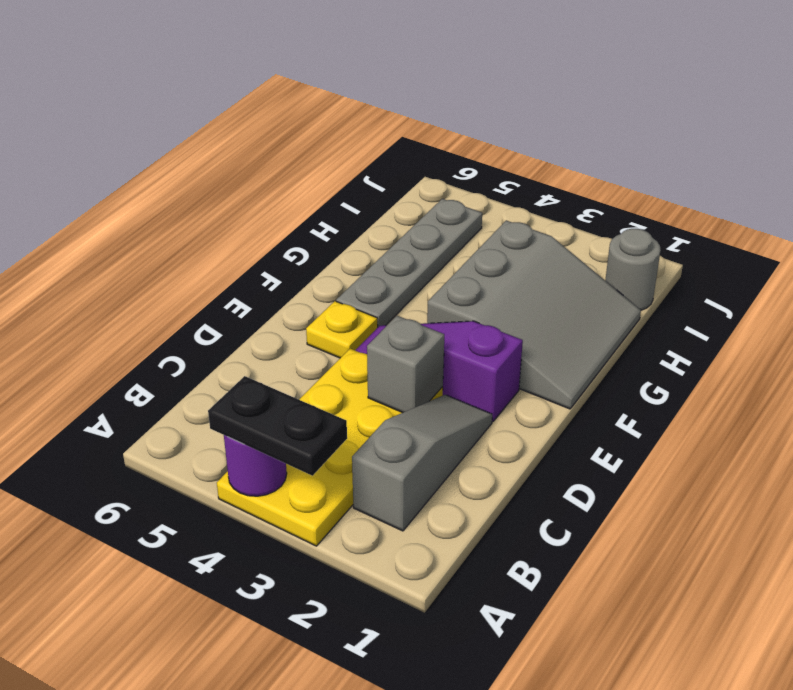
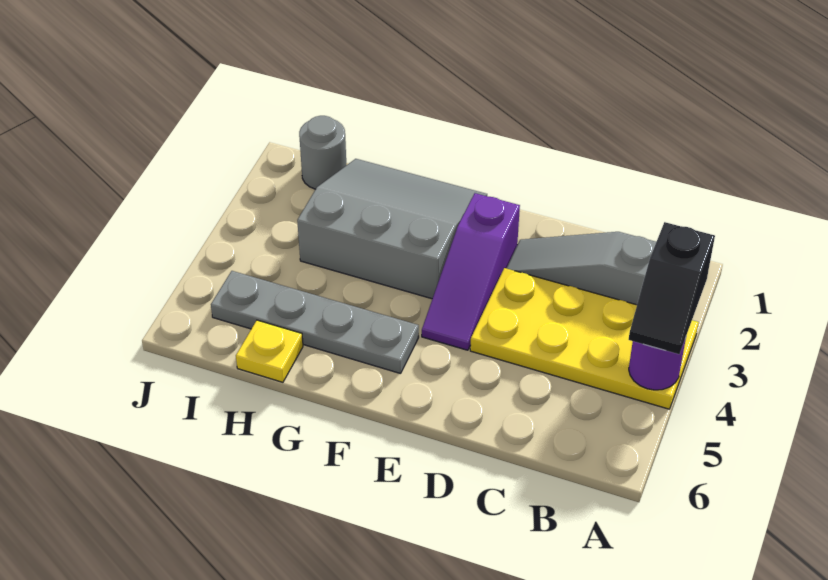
black plate A3:A4 level 3 -> black slope A3:A4 level 3 top 3
grey brick D3 level 2 -> none
yellow plate E5 level 1 -> yellow plate H6 level 1

